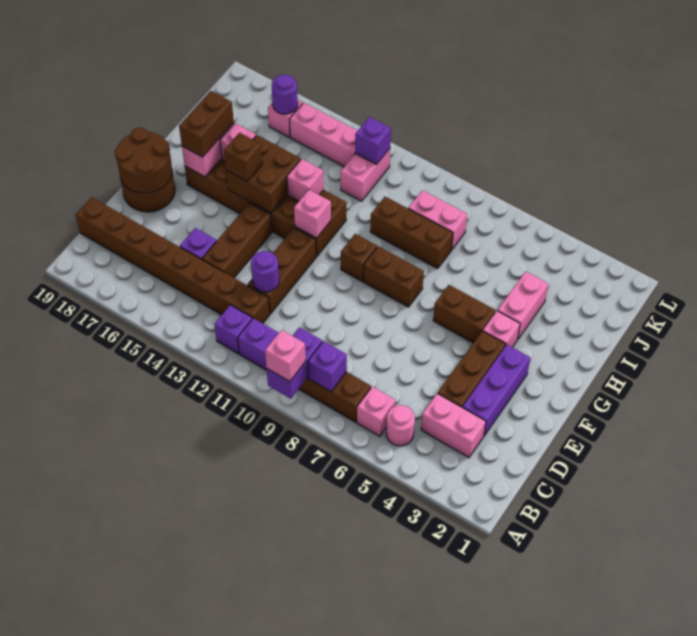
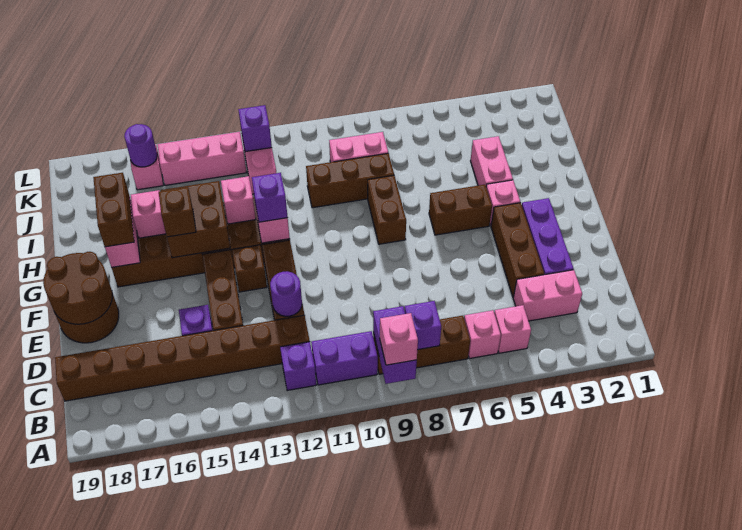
pink round brick B5 level 1 -> pink brick B5 level 1
brown brick G8:G9 level 1 -> brown brick G8:H8 level 1
brown brick G10 level 1 -> brown brick F13 level 1
none -> purple brick G12 level 3

